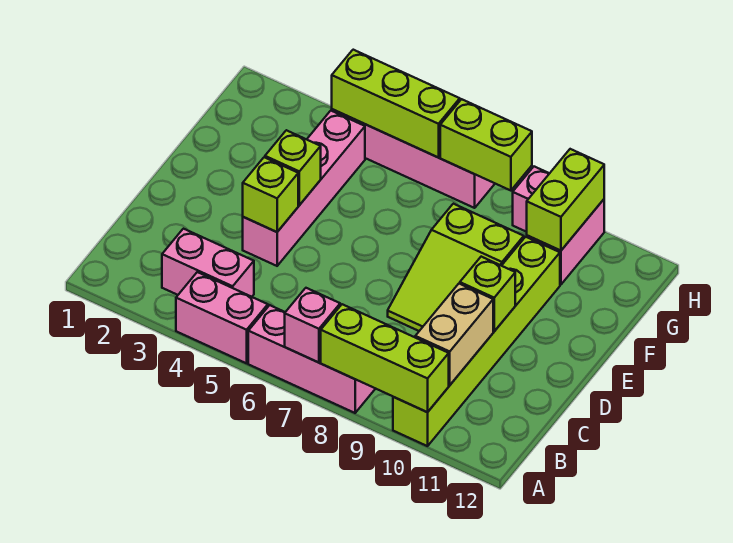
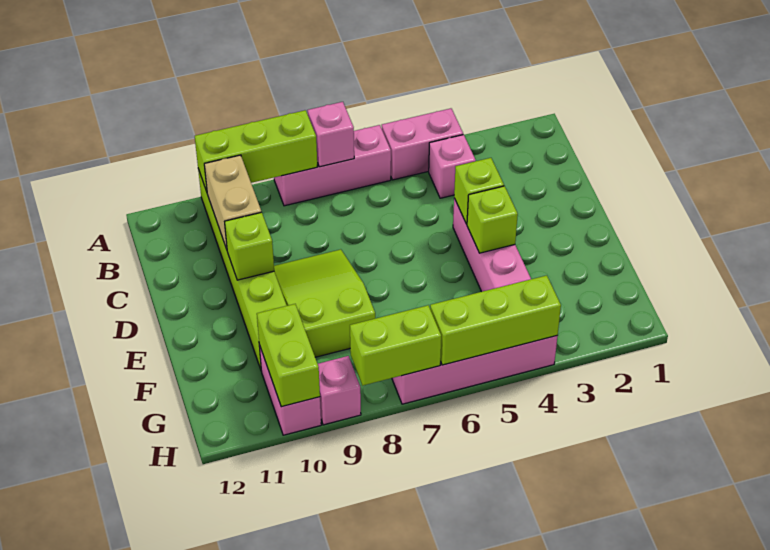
pink brick B3:B4 level 1 -> pink brick B4 level 1

